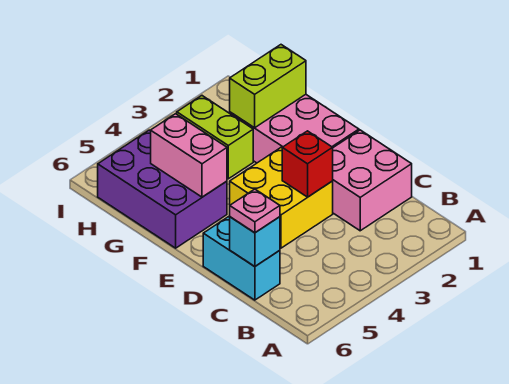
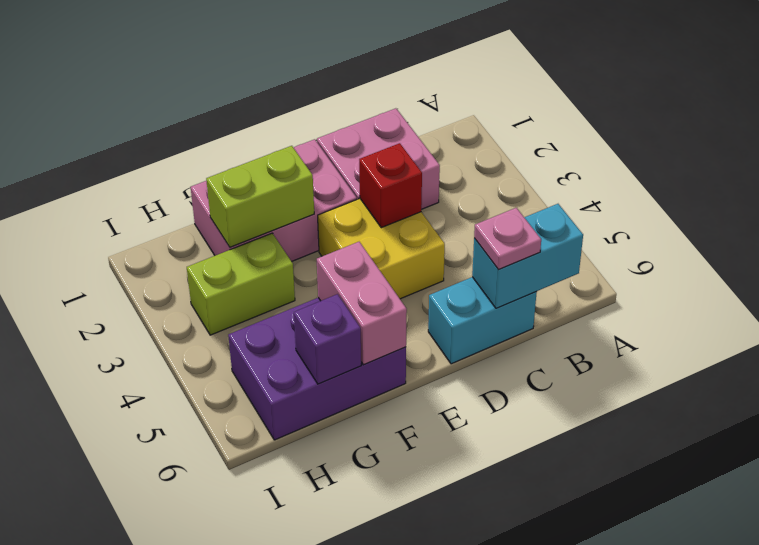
cyan brick C6 level 2 -> cyan brick B6:C6 level 2
pink brick F5:G5 level 2 -> pink brick F5:F6 level 2
lime brick G1:G2 level 2 -> lime brick F2:G2 level 2
none -> purple brick G6 level 2

